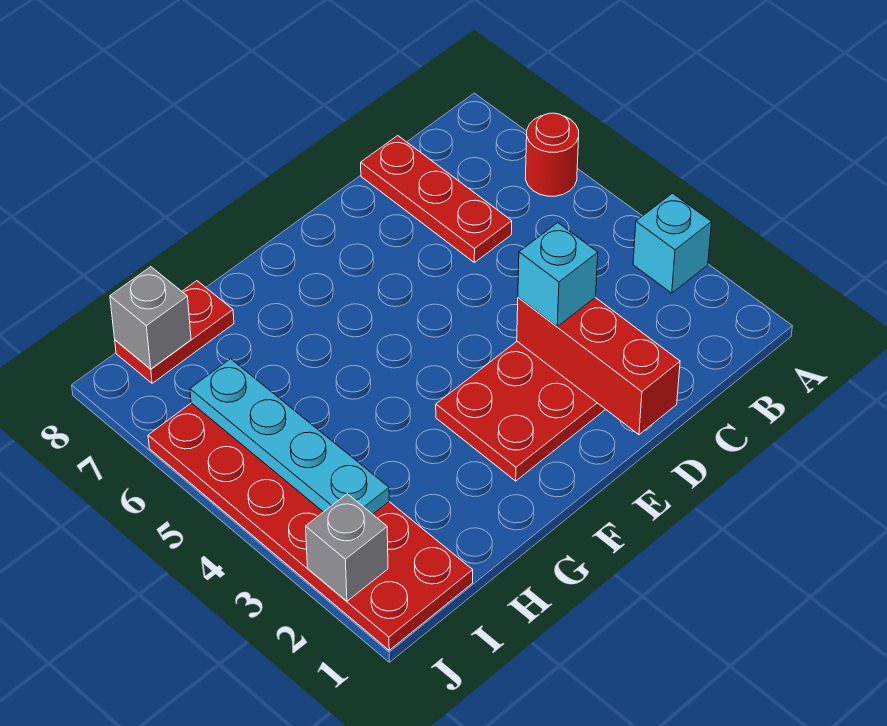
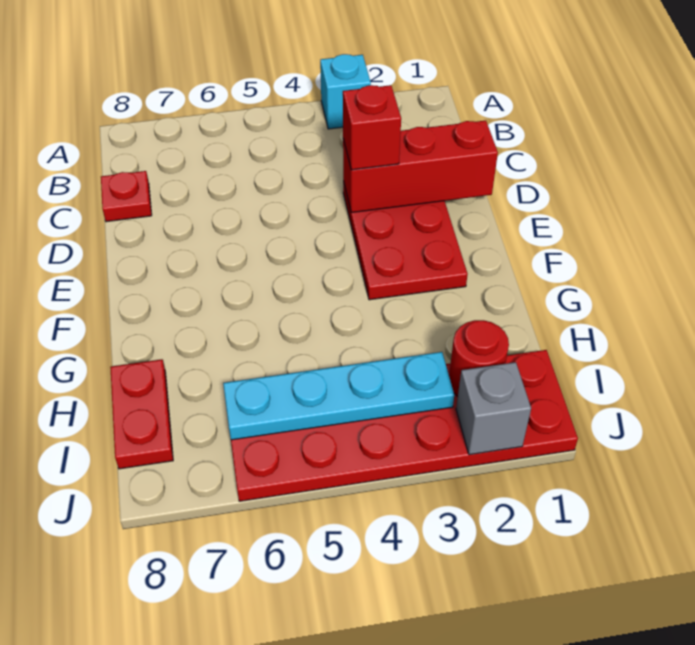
red round brick A6 level 1 -> red round brick I2 level 2
red plate C6:C8 level 1 -> red plate C8 level 1
cyan brick D3 level 3 -> red brick D3 level 3
grey brick I8 level 2 -> none

